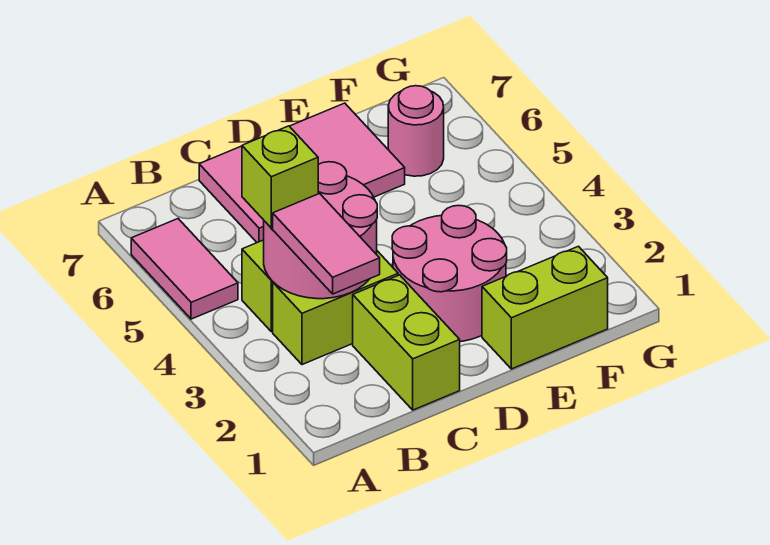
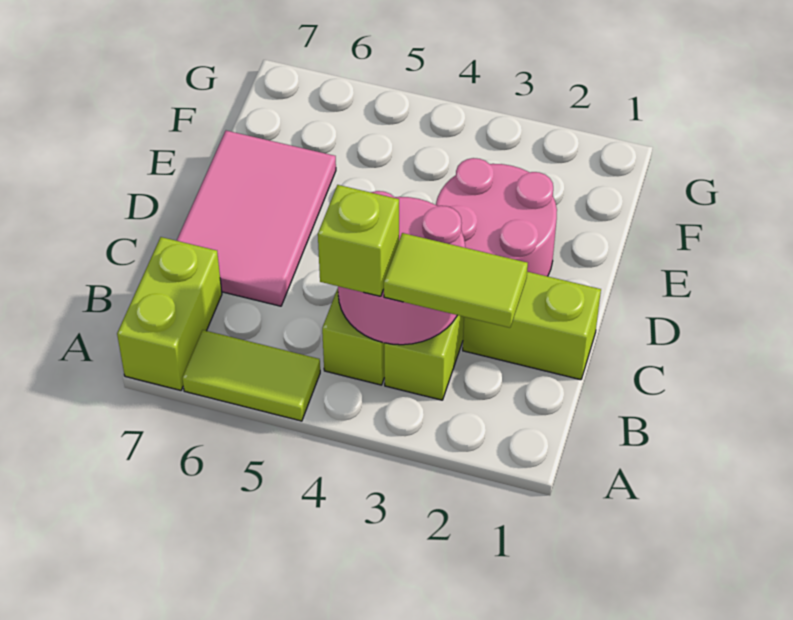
pink tile A5:A6 level 1 -> lime tile A5:A6 level 1
pink tile B2:B3 level 3 -> lime tile B2:B3 level 3
lime brick E1:F1 level 1 -> lime brick A7:B7 level 1
pink round brick F6 level 1 -> none

